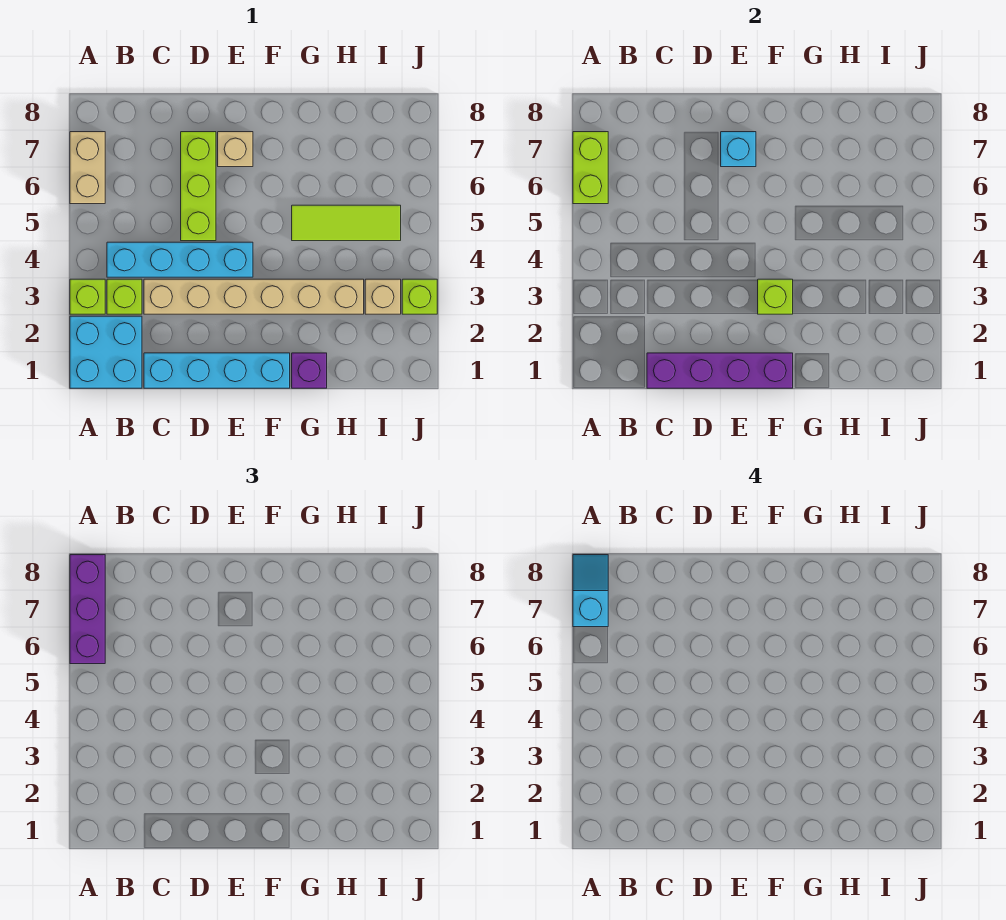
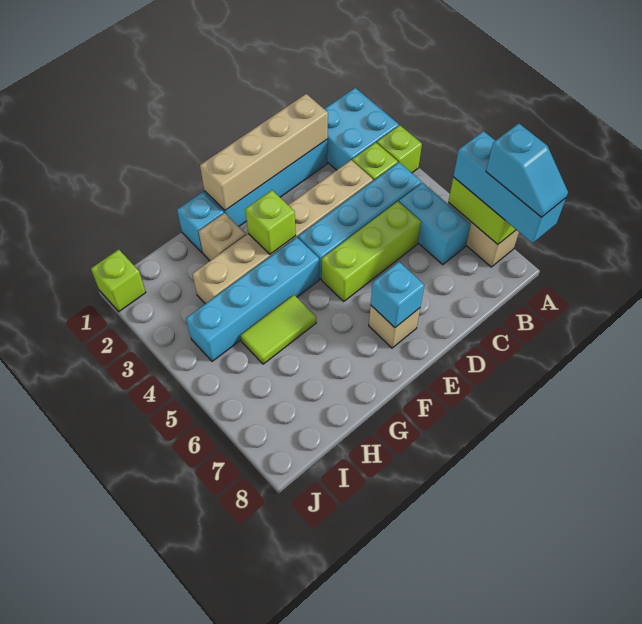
purple brick A6:A8 level 3 -> cyan brick A6:A8 level 3
none -> cyan brick B5:B6 level 1
purple brick C1:F1 level 2 -> tan brick C1:F1 level 2
lime brick D5:D7 level 1 -> lime brick C5:E5 level 1
none -> cyan brick F4:I4 level 1
purple brick G1 level 1 -> cyan brick G1 level 1
lime tile G5:I5 level 1 -> lime tile G5:H5 level 1
tan brick I3 level 1 -> tan brick G2 level 1
lime brick J3 level 1 -> lime brick J1 level 1

